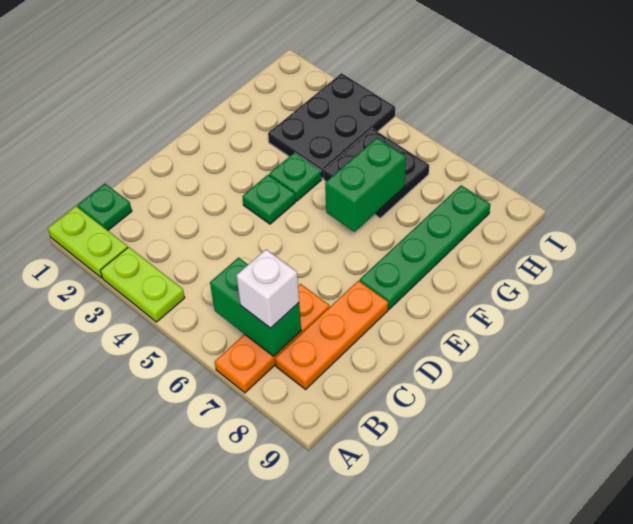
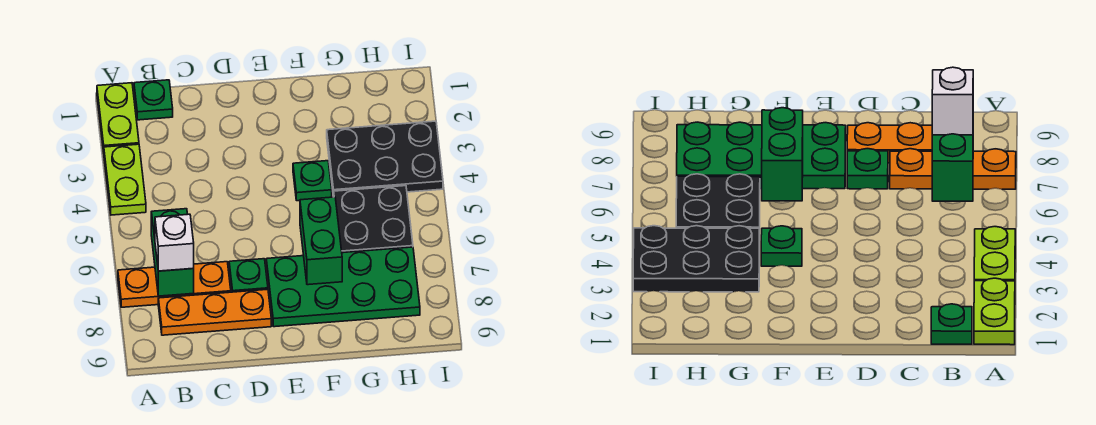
green plate E4 level 1 -> green plate D7 level 1
green plate E8:H8 level 1 -> green plate E7:H8 level 1
green brick F6:G6 level 2 -> green brick F6:F7 level 2

